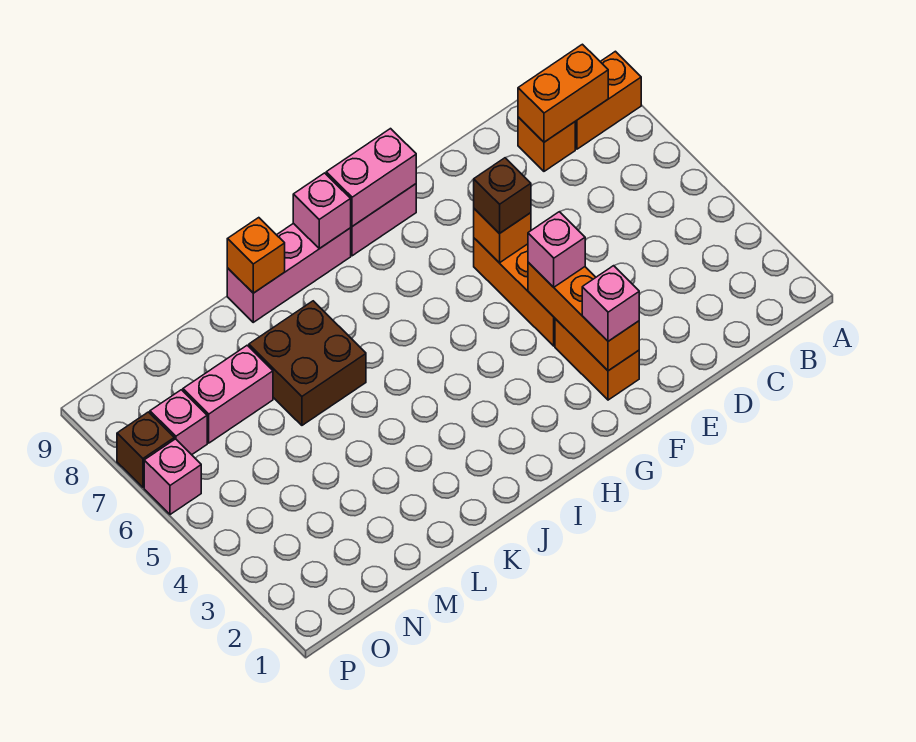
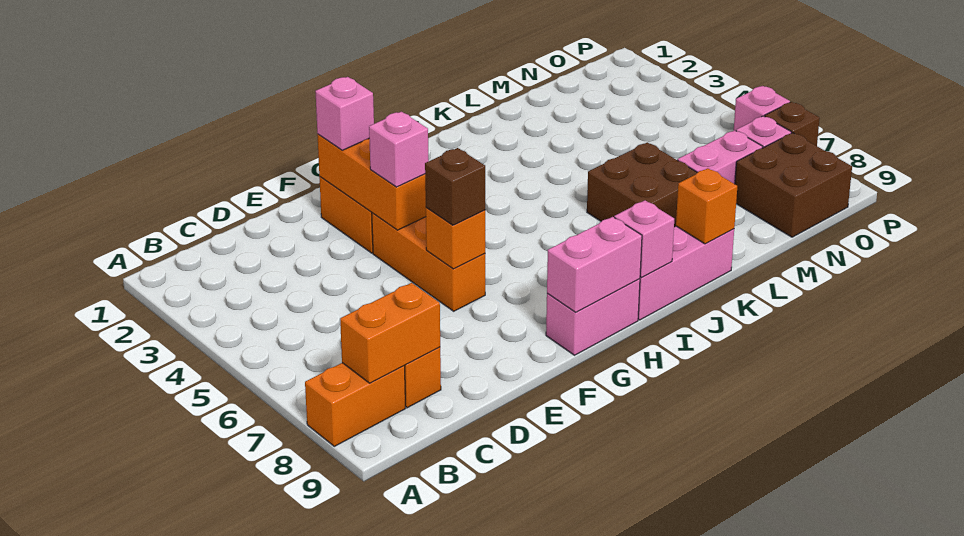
none -> brown brick N8:O9 level 1

